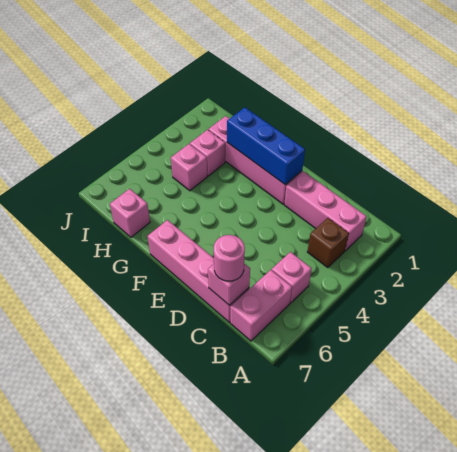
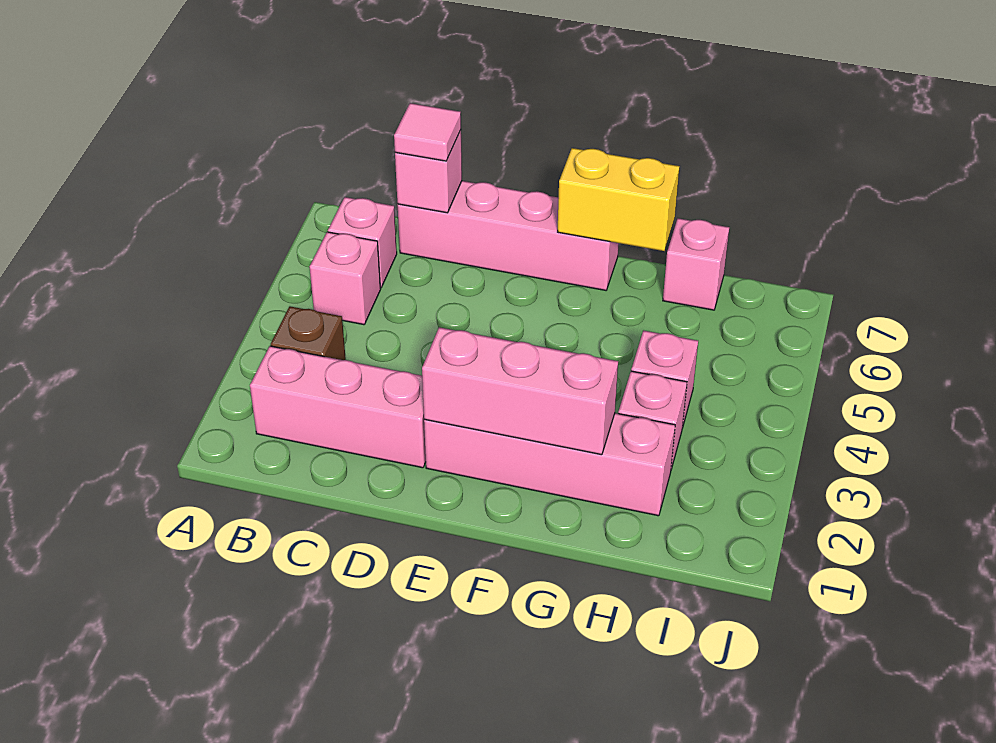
pink brick B6:B7 level 1 -> pink brick B6 level 1
pink round brick C7 level 3 -> pink tile C7 level 3
blue brick E2:G2 level 2 -> pink brick E2:G2 level 2
none -> yellow brick F7:G7 level 2

